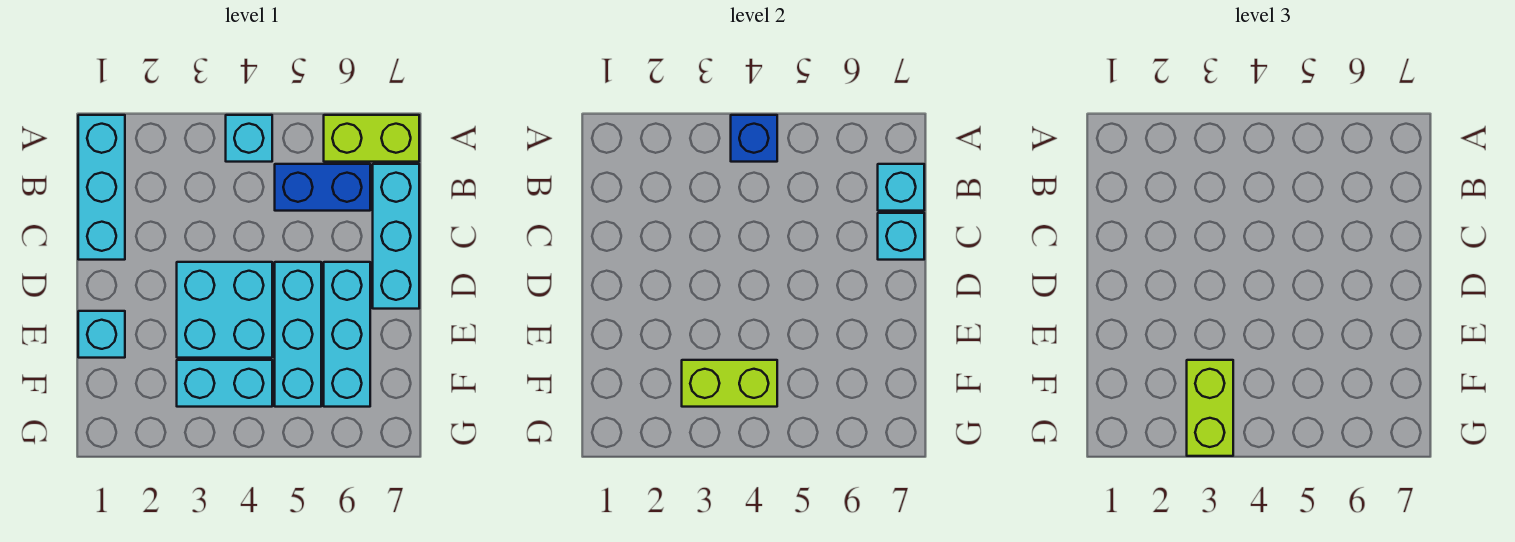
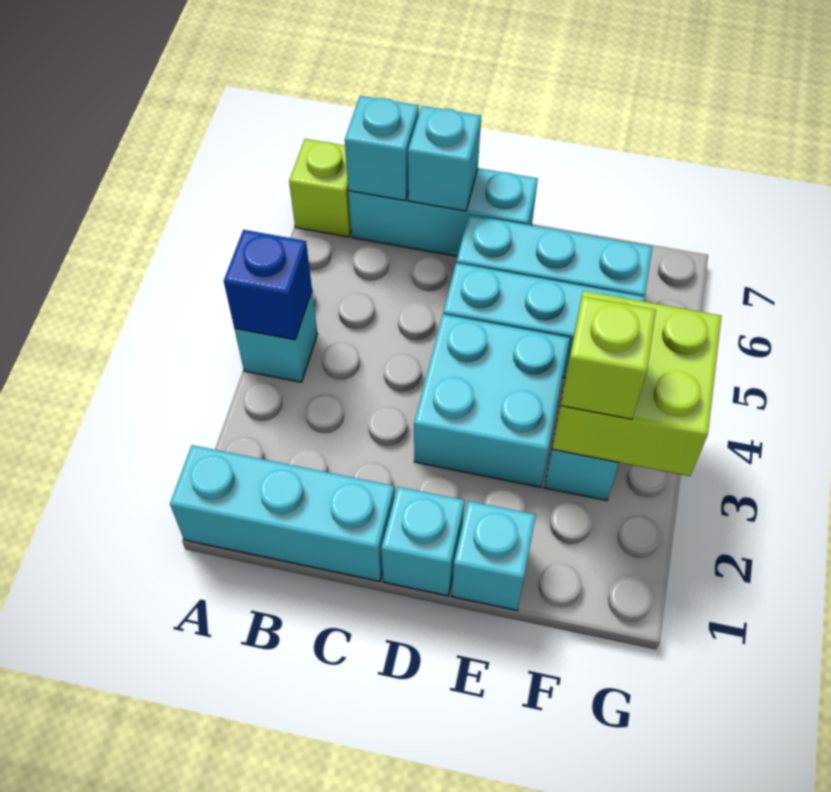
lime brick A6:A7 level 1 -> lime brick A7 level 1
blue brick B5:B6 level 1 -> none
none -> cyan brick D1 level 1
lime brick F3:F4 level 2 -> lime brick F3:G4 level 2
lime brick F3:G3 level 3 -> lime brick F3 level 3

